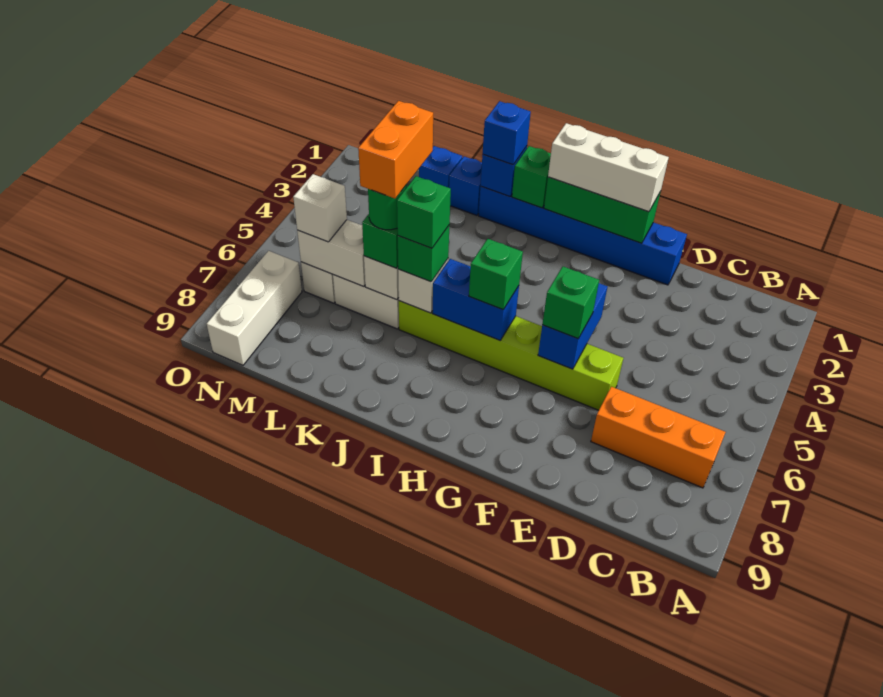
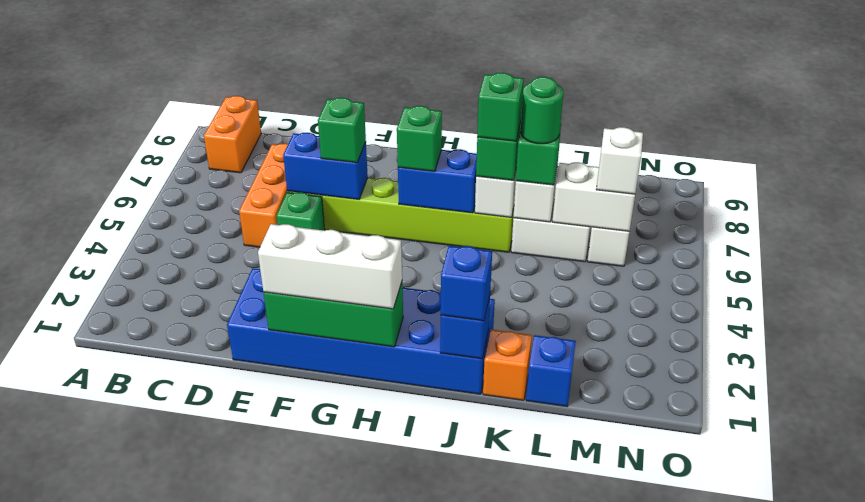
orange brick B7:D7 level 1 -> orange brick D5:D7 level 1
blue brick E1:J1 level 1 -> blue brick E1:J2 level 1
blue brick F5:F6 level 2 -> blue brick E6:F6 level 2
green brick I1 level 2 -> green brick E5 level 1
blue brick K1 level 1 -> orange brick K1 level 1
orange brick K5:K6 level 5 -> orange brick B8:B9 level 1
white brick N7:N9 level 1 -> none

